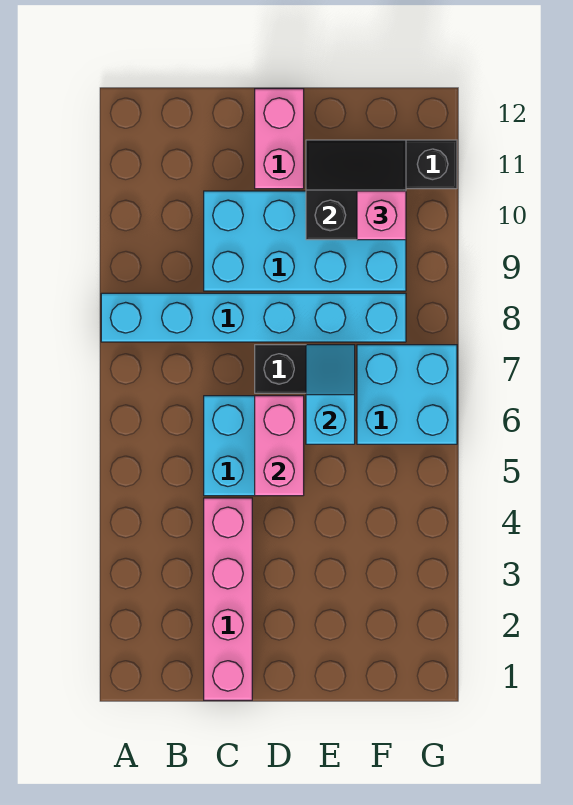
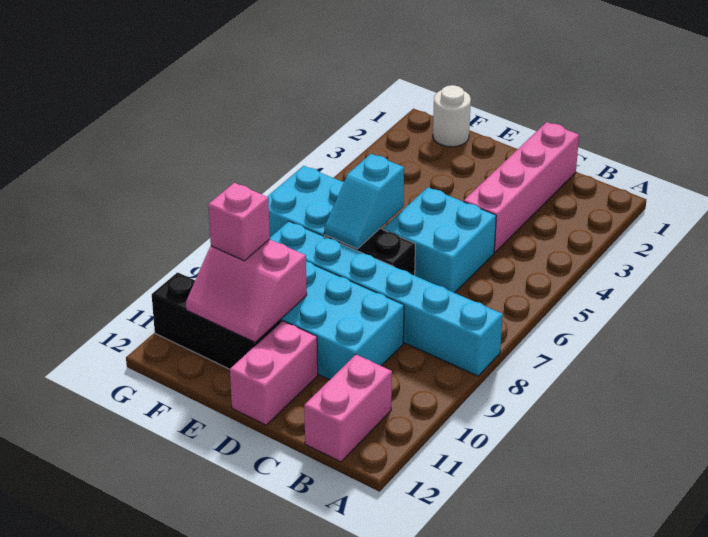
pink brick D5:D6 level 2 -> pink brick B11:B12 level 1
black slope E10:F11 level 2 top 10 -> pink slope E10:F11 level 2 top 10
none -> white round brick F1 level 1

